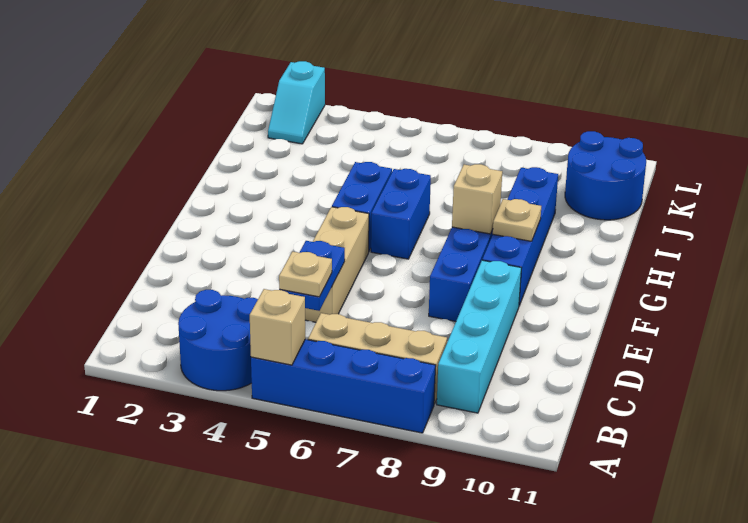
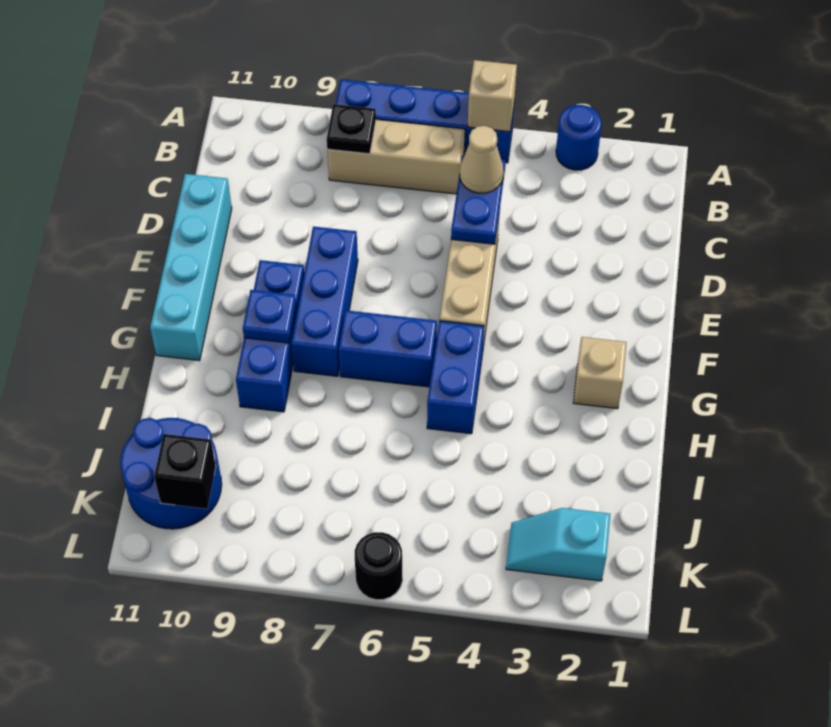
blue round brick A3:B4 level 1 -> blue round brick A3 level 1
none -> black plate B8 level 2
cyan brick B9:E9 level 1 -> cyan brick D11:G11 level 1
tan plate C5 level 3 -> tan cone C5 level 3
blue brick F9:I9 level 1 -> blue brick F9:H9 level 1
blue brick G6:H6 level 1 -> blue brick G6:G7 level 1
tan brick G8 level 2 -> tan brick G2 level 1
tan plate G9 level 2 -> blue plate G9 level 2
cyan slope K2:L2 level 1 top L -> cyan slope K2:K3 level 1 top 2
none -> black brick K10 level 2
none -> black round brick L6 level 1

